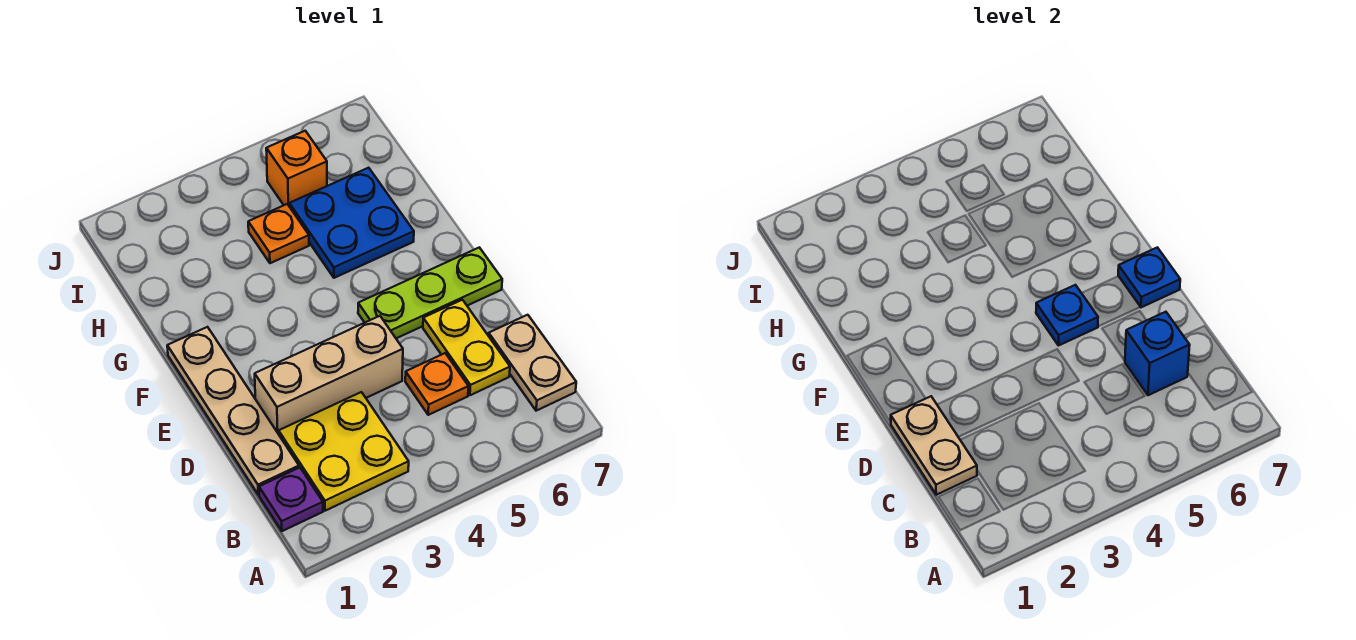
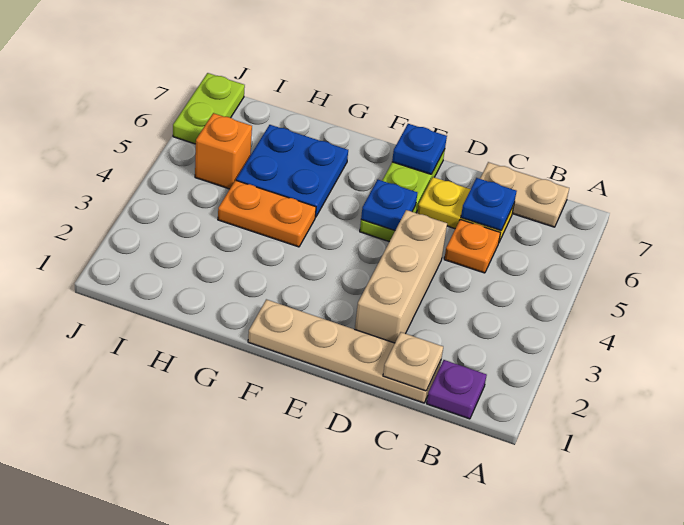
yellow plate B2:C3 level 1 -> none
tan plate C1:D1 level 2 -> tan plate C1 level 2
blue brick C6 level 2 -> blue plate C6 level 2
orange plate H4 level 1 -> orange plate G4:H4 level 1
none -> lime plate J6:J7 level 1

